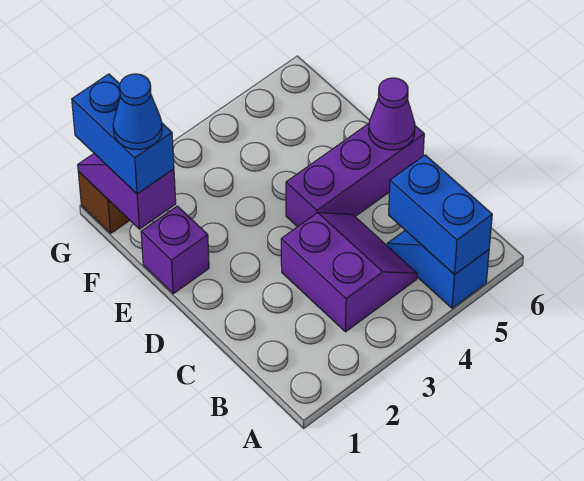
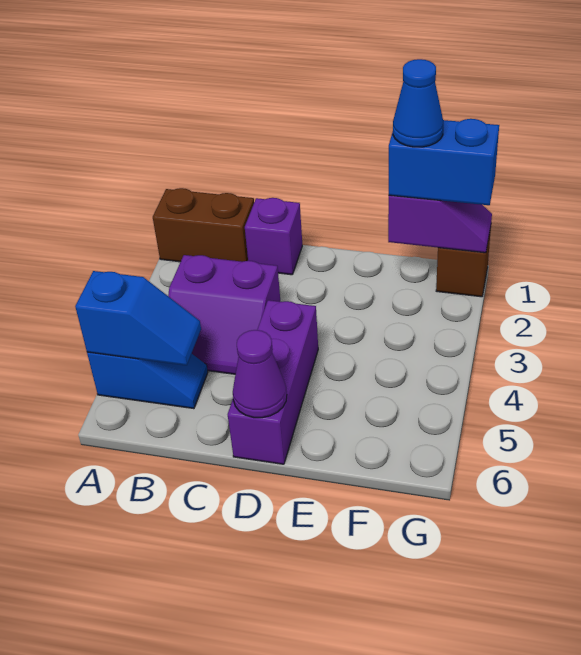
none -> brown brick A1:B1 level 1
blue brick A5:B5 level 2 -> blue slope A5:B5 level 2 top A
purple brick E1 level 1 -> purple brick C1 level 1

